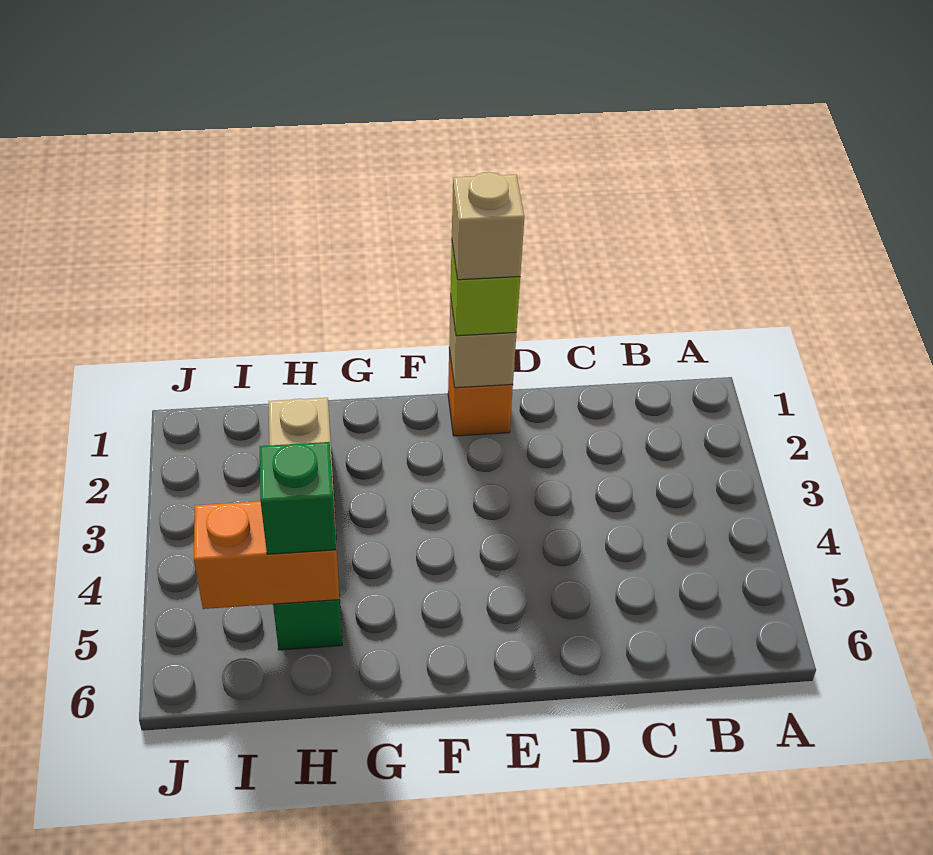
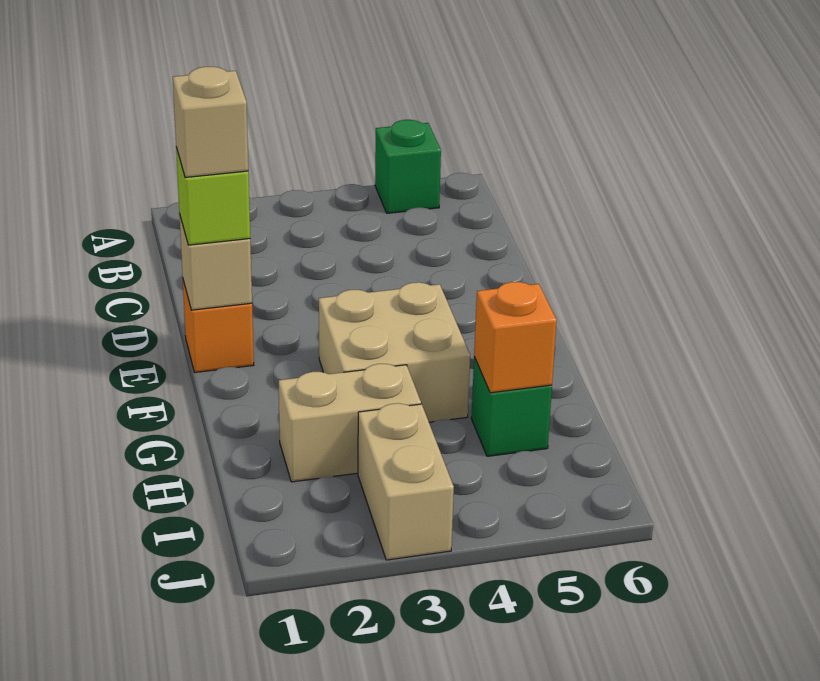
none -> tan brick F3:G4 level 1
orange brick H5:I5 level 2 -> orange brick H5 level 2
green brick H5 level 3 -> green brick A5 level 1
none -> tan brick I3:J3 level 1

